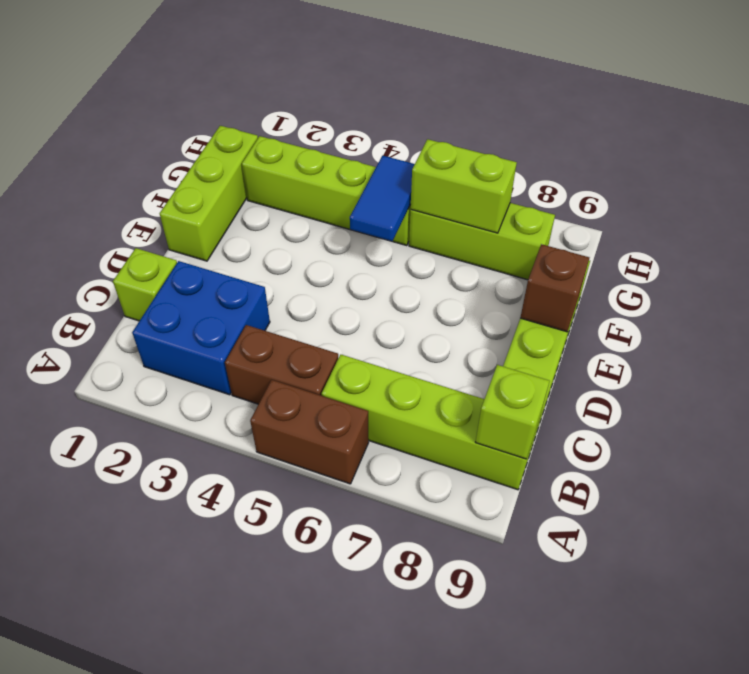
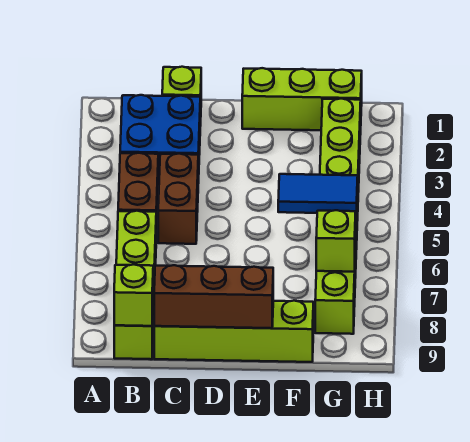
brown brick A5:A6 level 1 -> brown brick C4:C5 level 1
brown brick E9 level 2 -> brown brick C9:E9 level 2
lime brick G6:G7 level 2 -> lime brick G7 level 2

